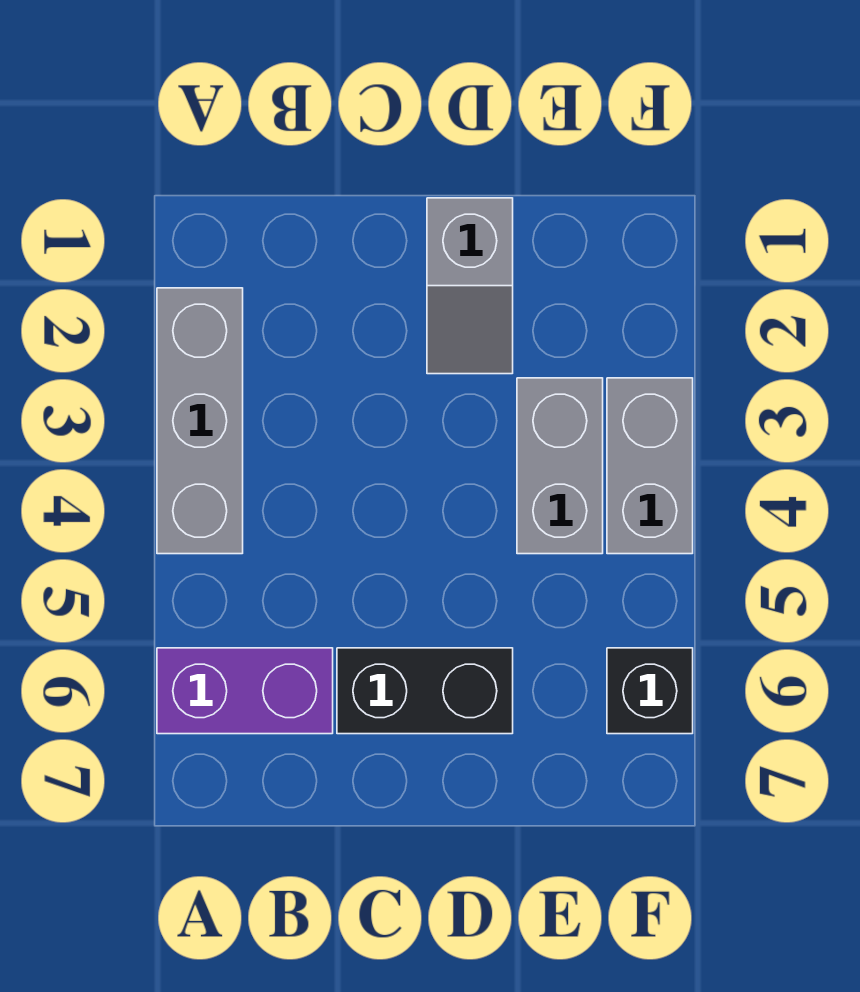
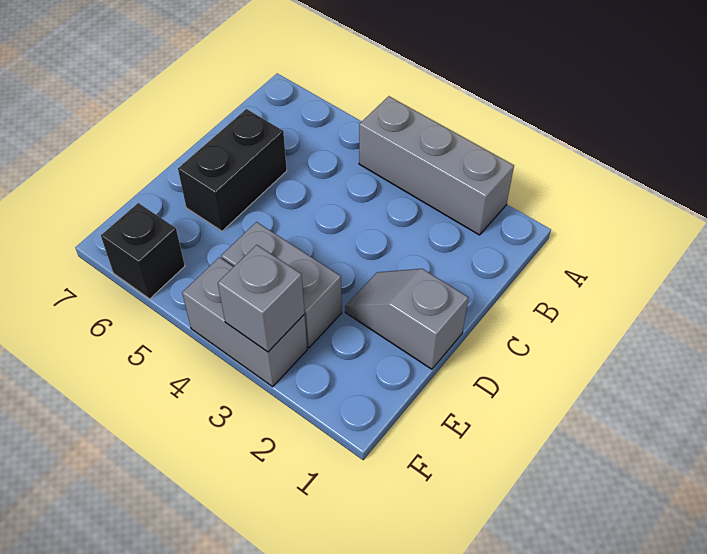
purple brick A6:B6 level 1 -> none
none -> grey brick F3 level 2

